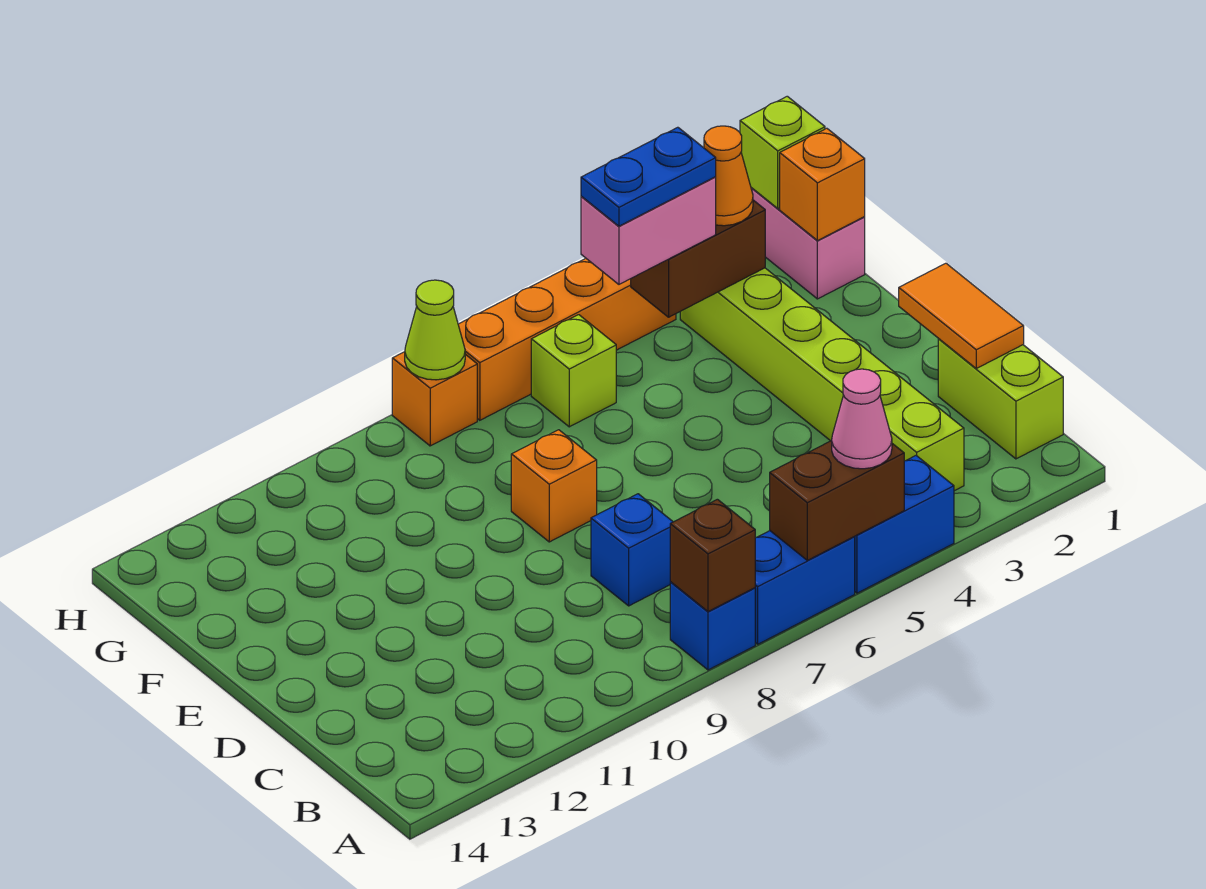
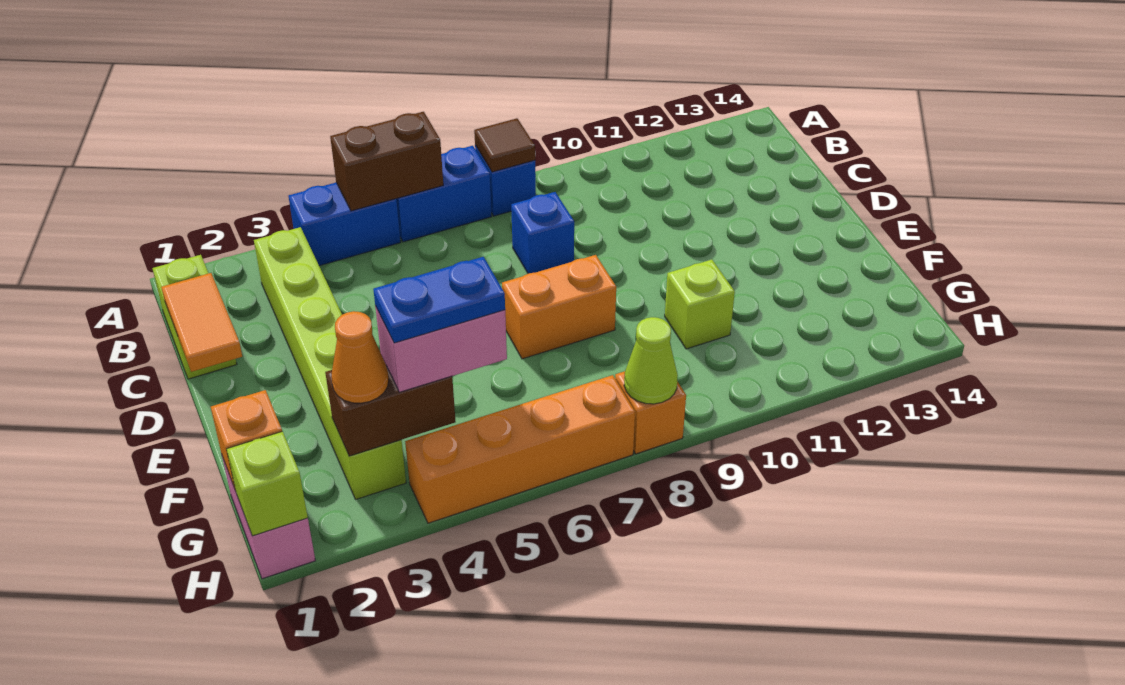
pink cone A5 level 3 -> none
brown brick A8 level 2 -> brown tile A8 level 2
orange brick E8 level 1 -> orange brick E7:E8 level 1
lime brick G6 level 1 -> lime brick F10 level 1

